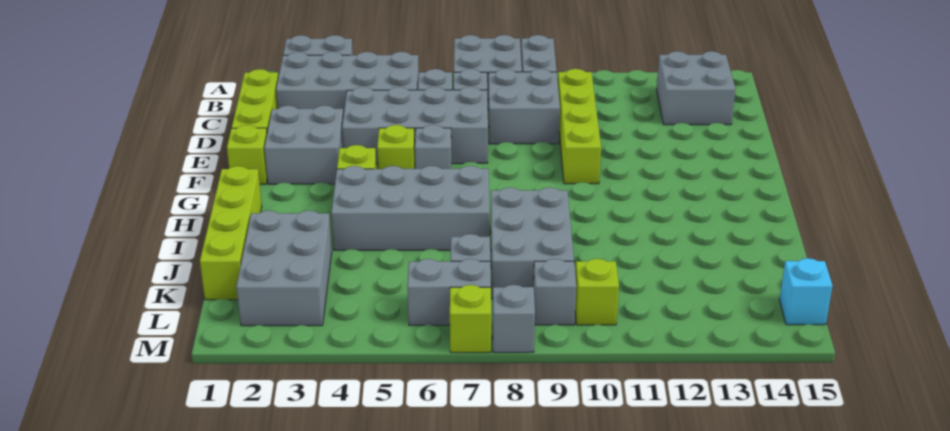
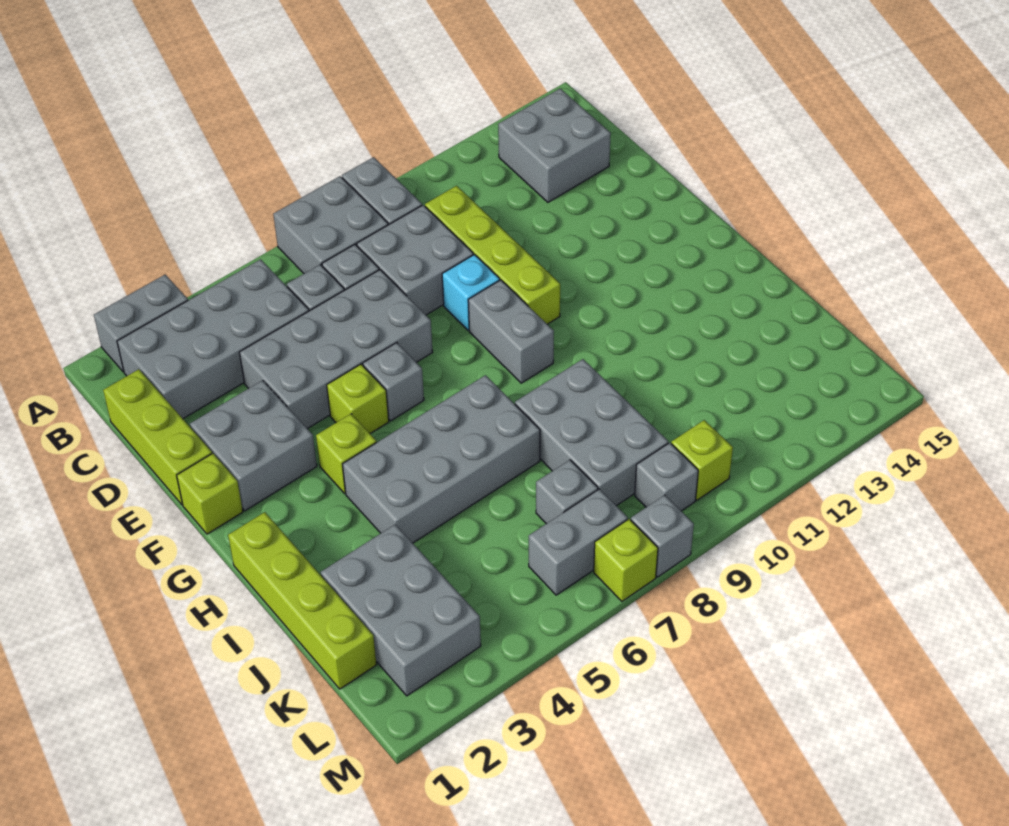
none -> grey brick F9:G9 level 1
cyan brick L15 level 1 -> cyan brick E9 level 1

